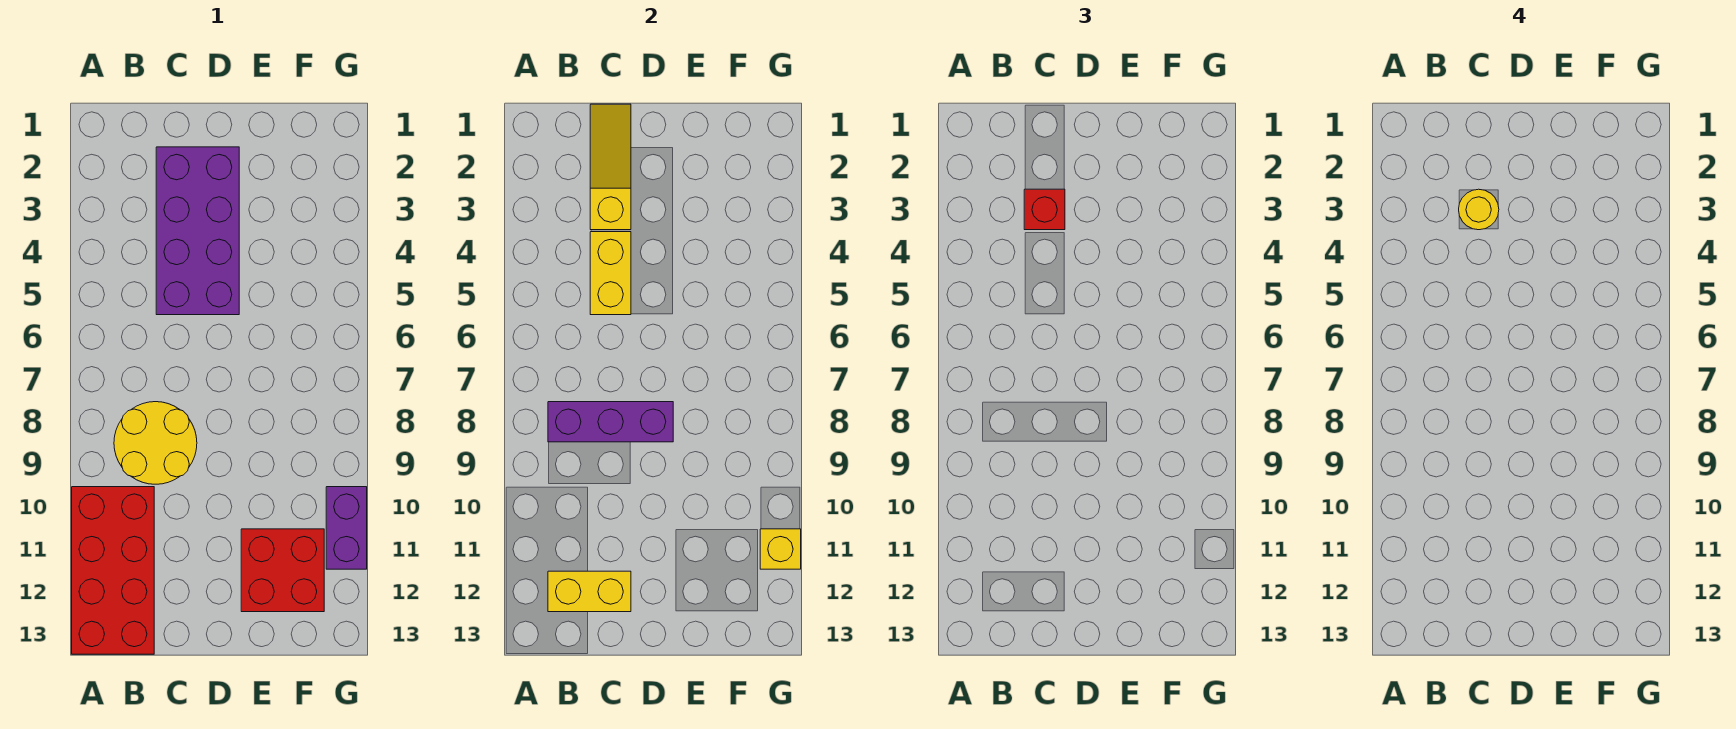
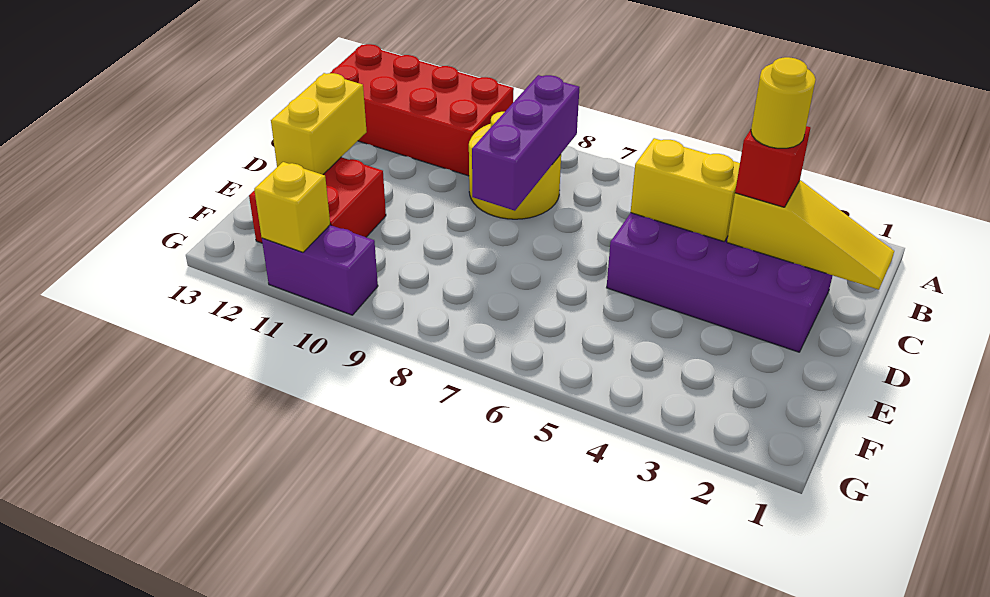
yellow brick B12:C12 level 2 -> yellow brick D12:E12 level 2

